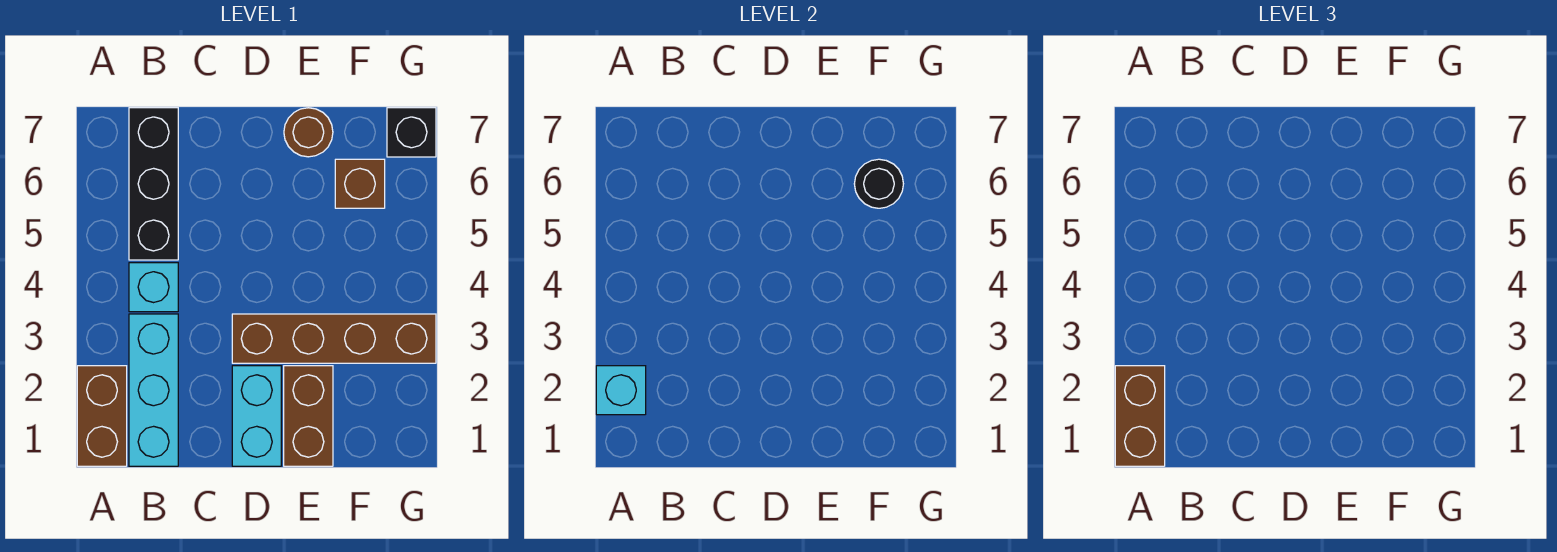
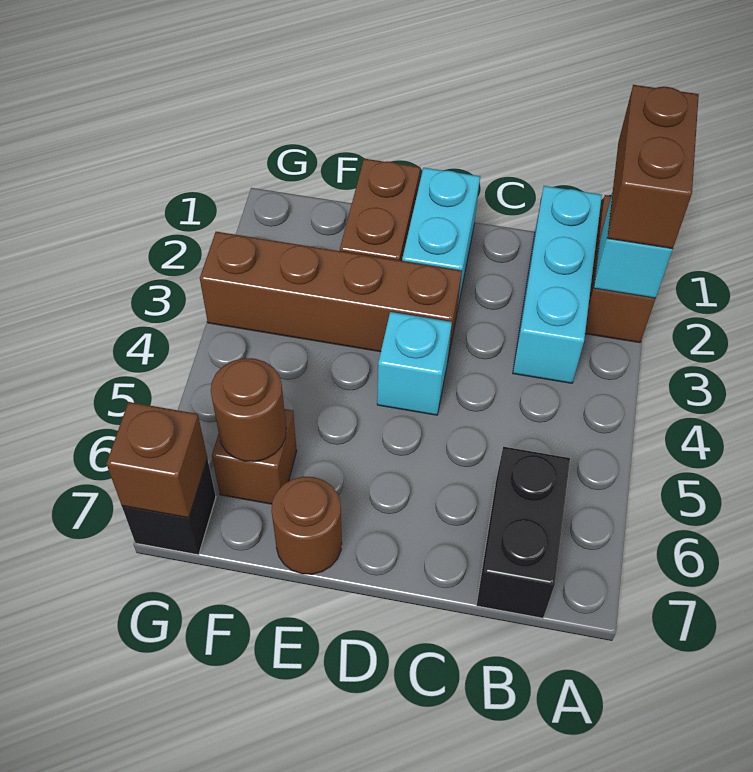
cyan brick B4 level 1 -> cyan brick D4 level 1
black brick B5:B7 level 1 -> black brick B6:B7 level 1
black round brick F6 level 2 -> brown round brick F6 level 2
none -> brown brick G7 level 2

